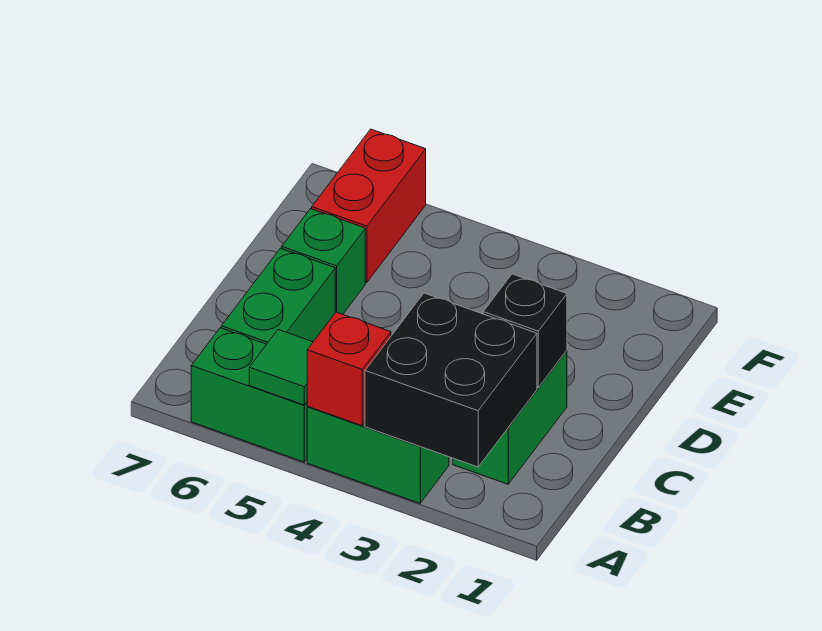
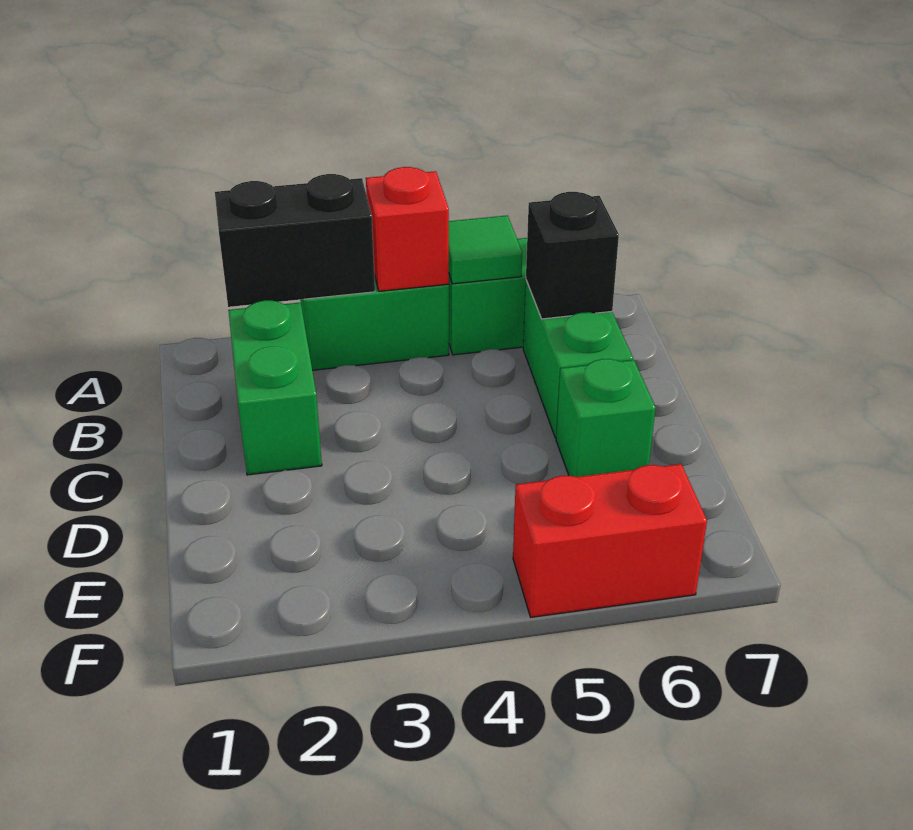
black brick A2:B3 level 2 -> black brick A2:A3 level 2
black brick C2 level 2 -> black brick B6 level 2
red brick E6:F6 level 1 -> red brick F5:F6 level 1

